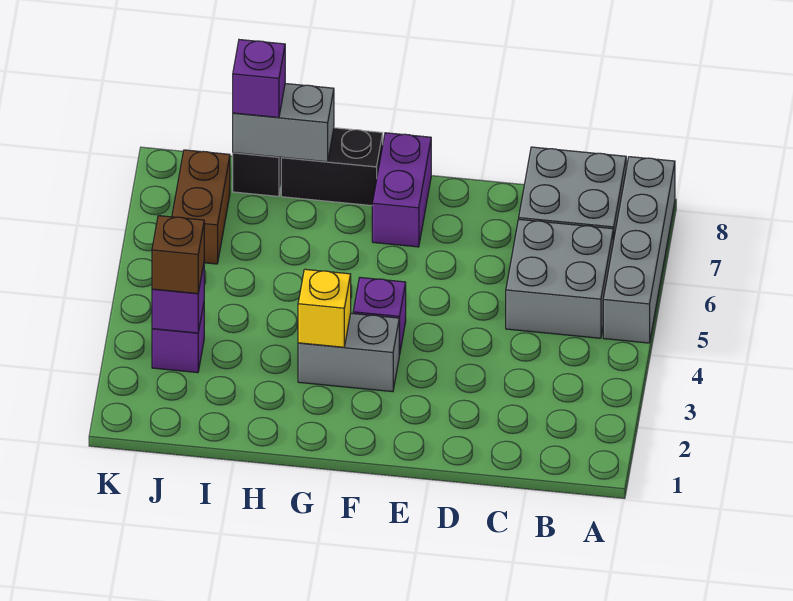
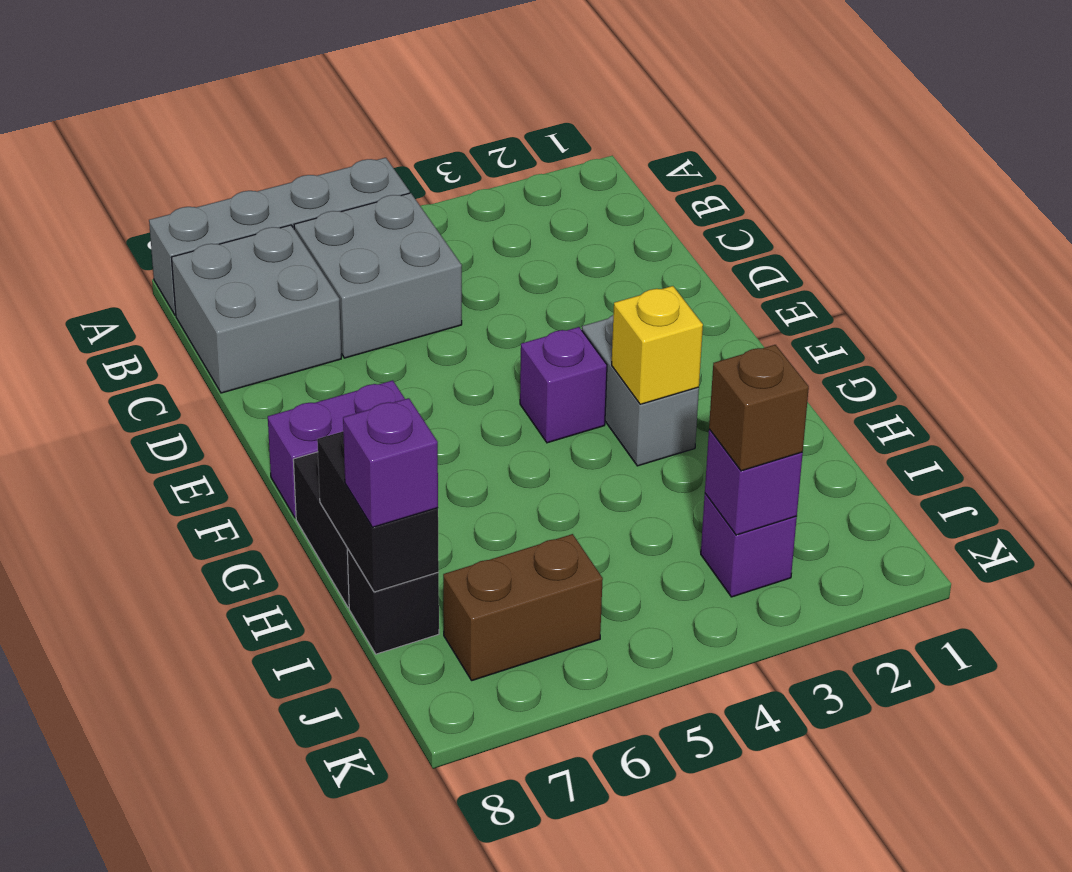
grey brick H8:I8 level 2 -> black brick H8:I8 level 2

